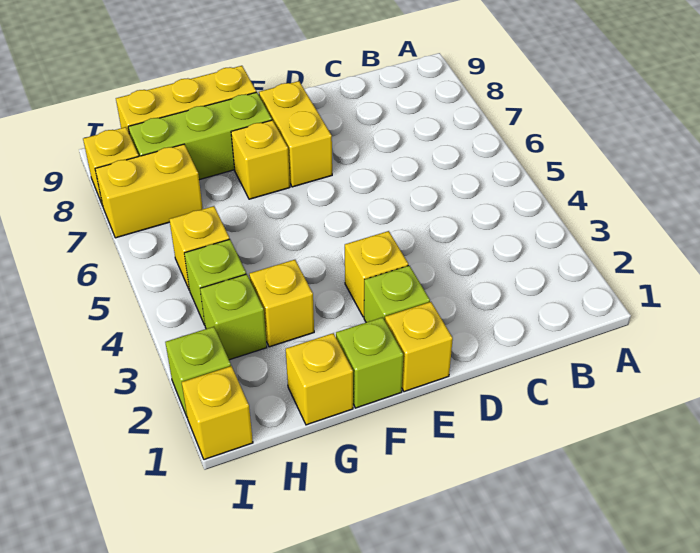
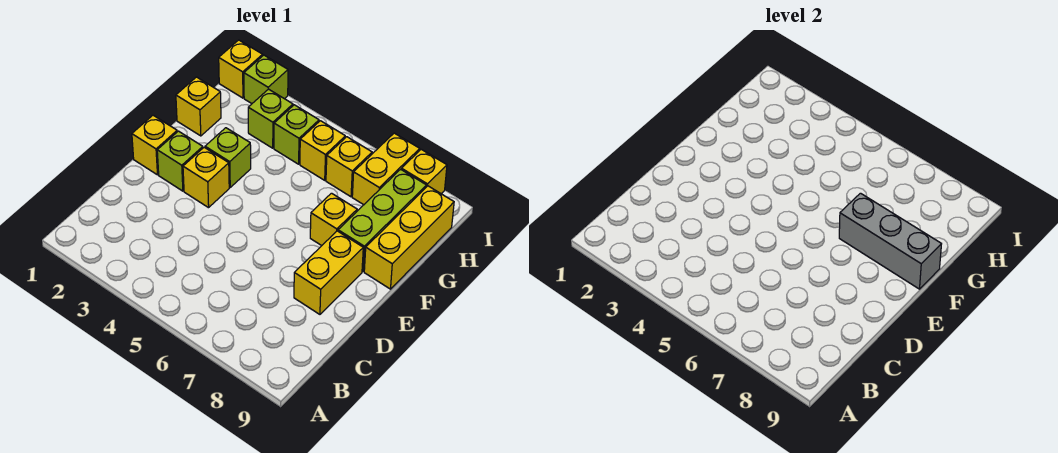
yellow brick E7:E8 level 1 -> yellow brick D8:E8 level 1
lime brick F1 level 1 -> lime brick F3 level 1
none -> grey brick F7:F9 level 2
yellow brick G3 level 1 -> yellow brick H6 level 1

